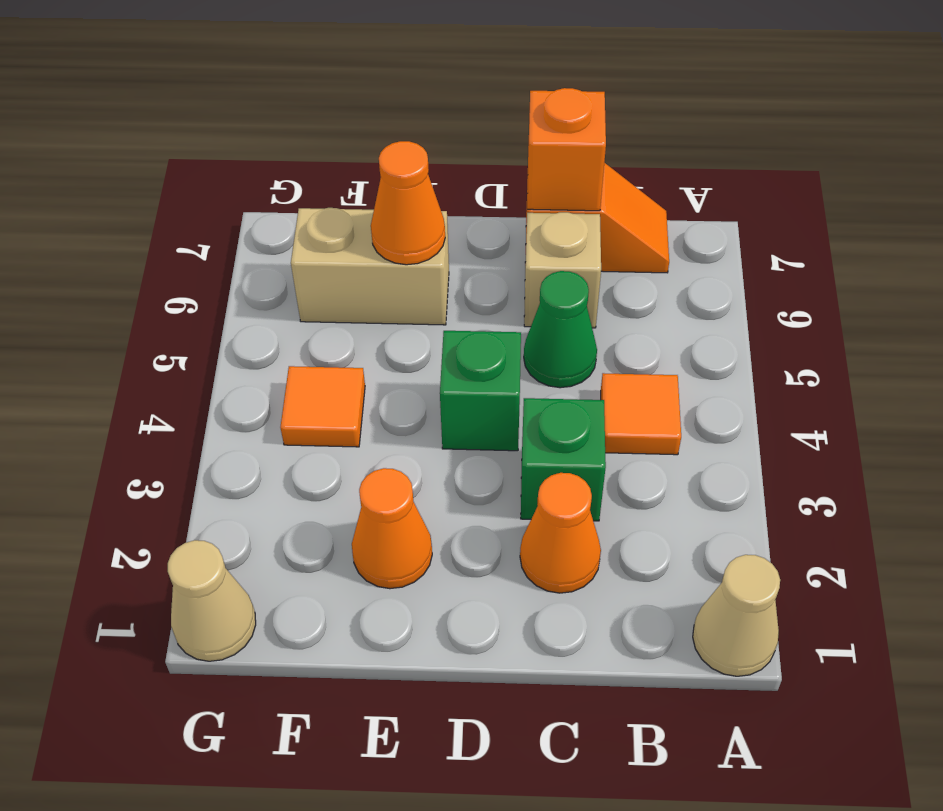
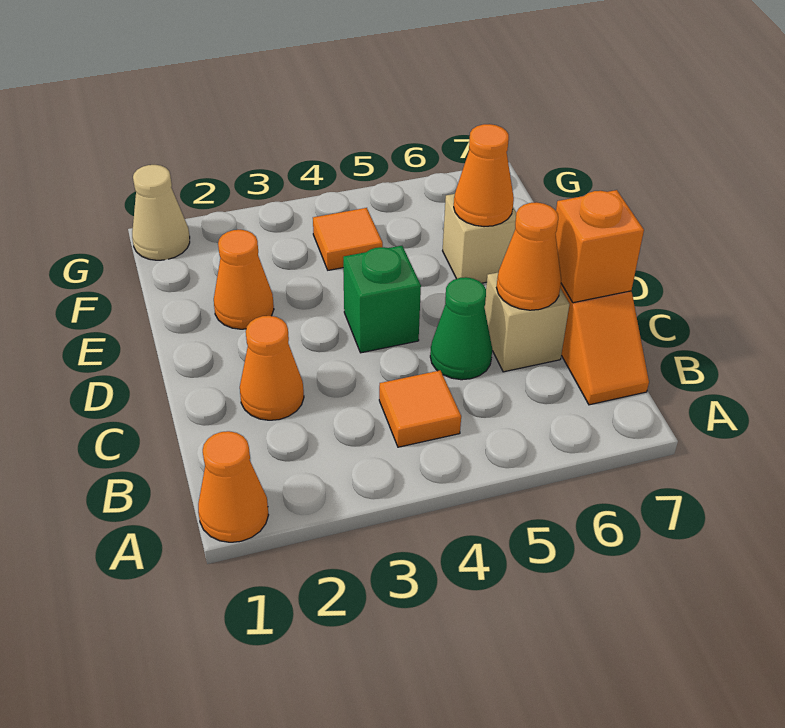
tan cone A1 level 1 -> orange cone A1 level 1
green brick C3 level 1 -> none
none -> orange cone C6 level 2
tan brick E6:F6 level 1 -> tan brick E6 level 1

